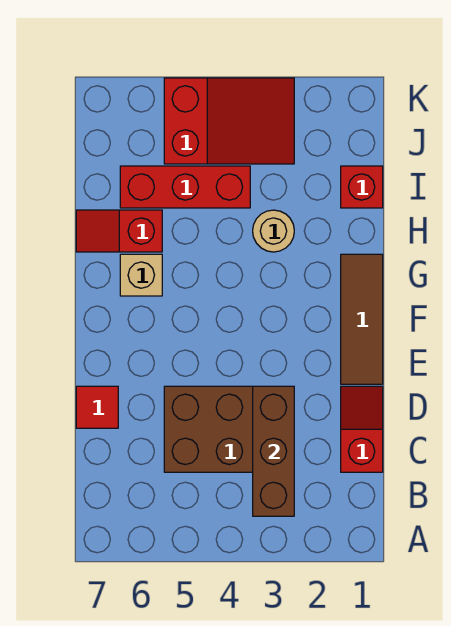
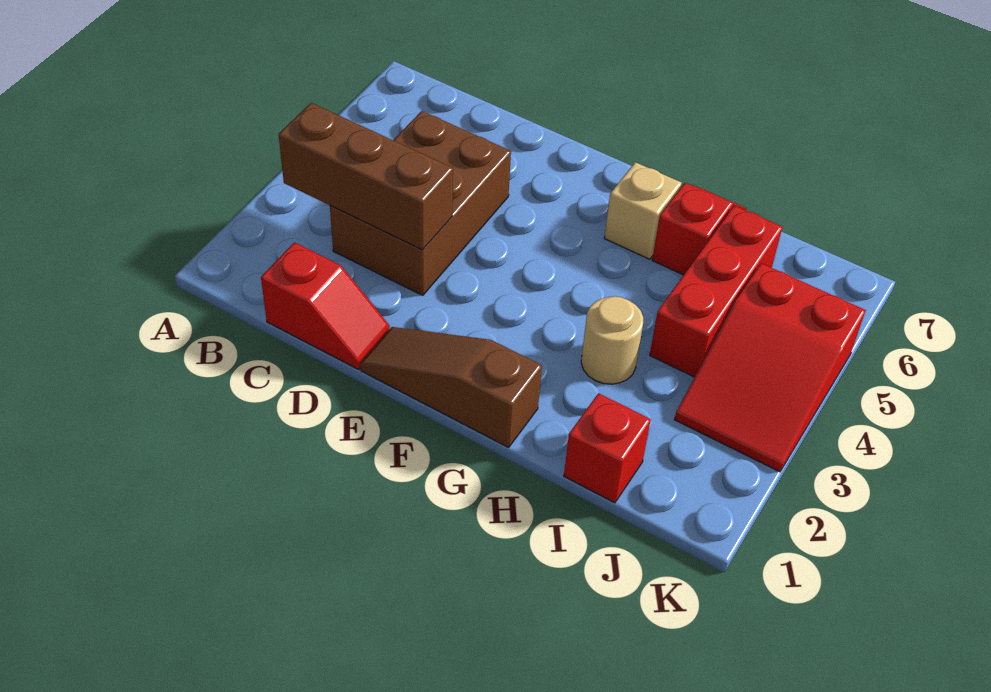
red tile D7 level 1 -> none
brown tile E1:G1 level 1 -> brown slope E1:G1 level 1 top G

